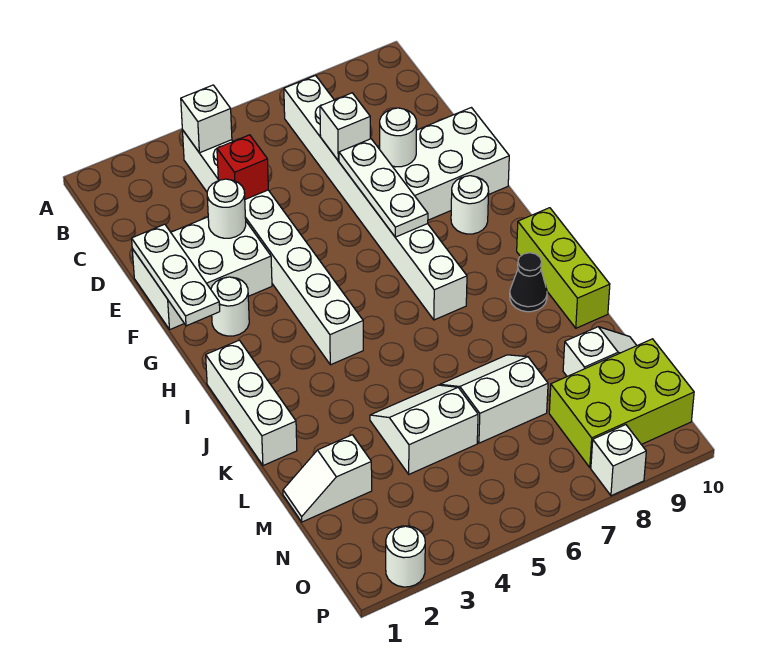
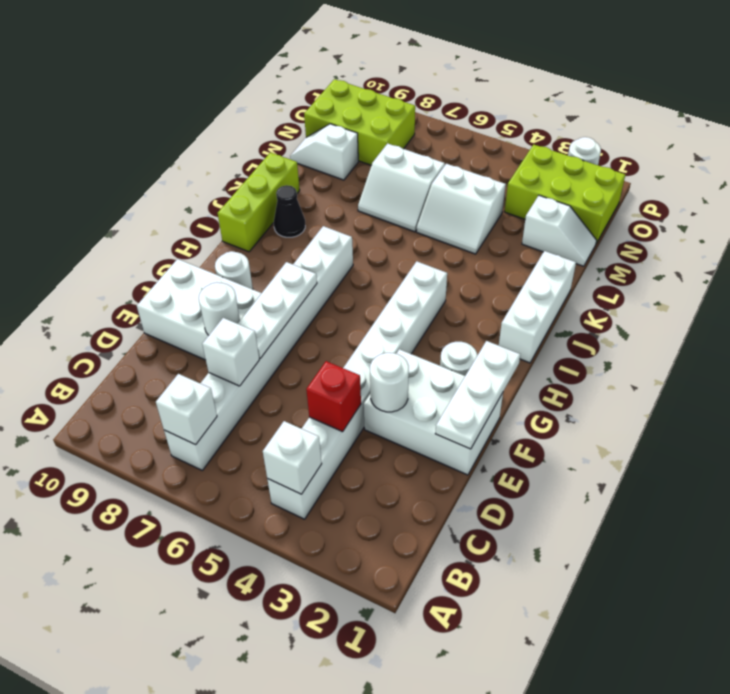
none -> lime brick N1:O3 level 1
white brick P8 level 1 -> white brick B7 level 2

